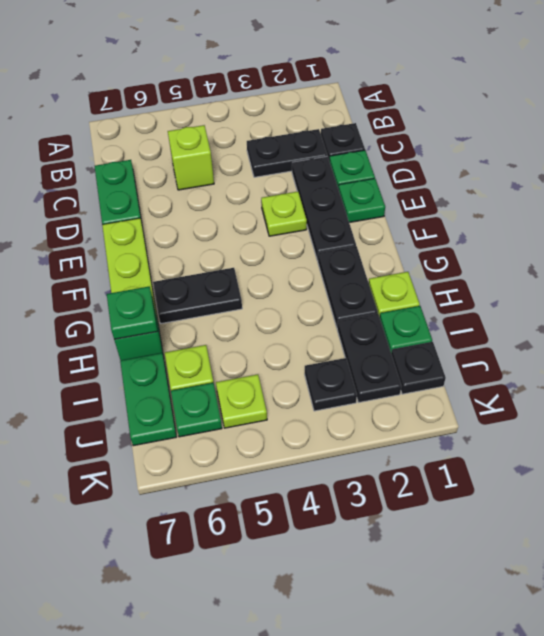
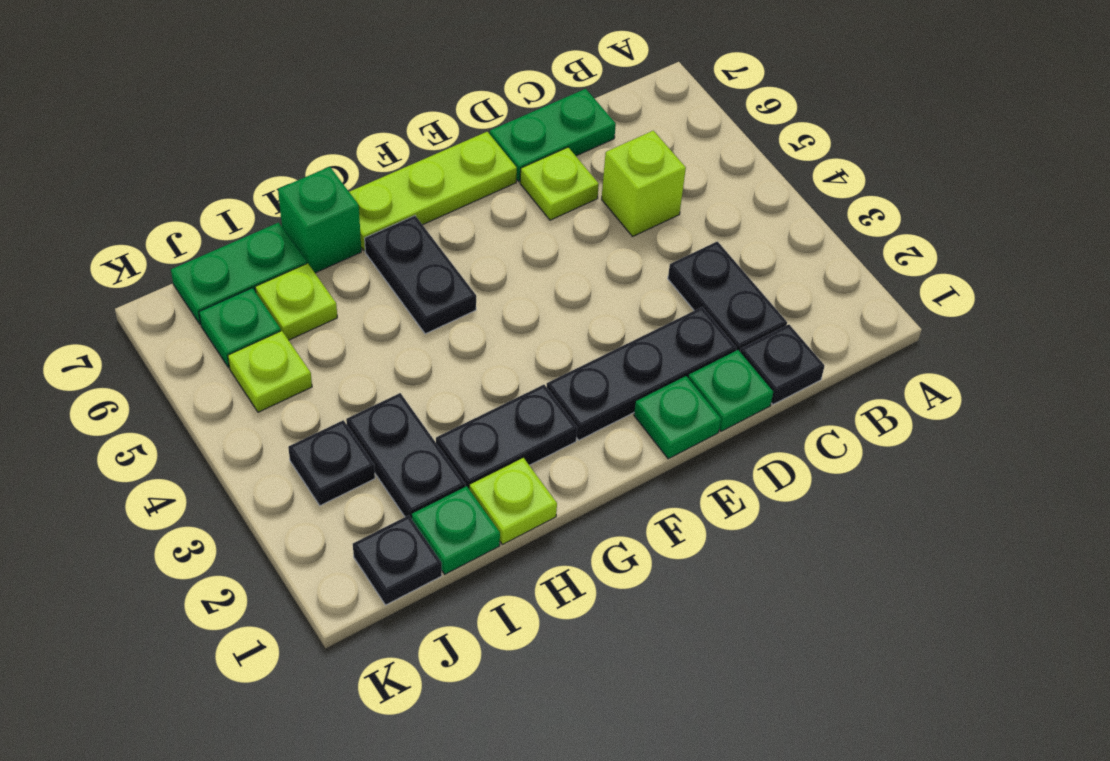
lime plate E3 level 1 -> lime plate D6 level 1
green plate H7 level 2 -> none
black plate I2:J2 level 1 -> black plate I2:I3 level 1

